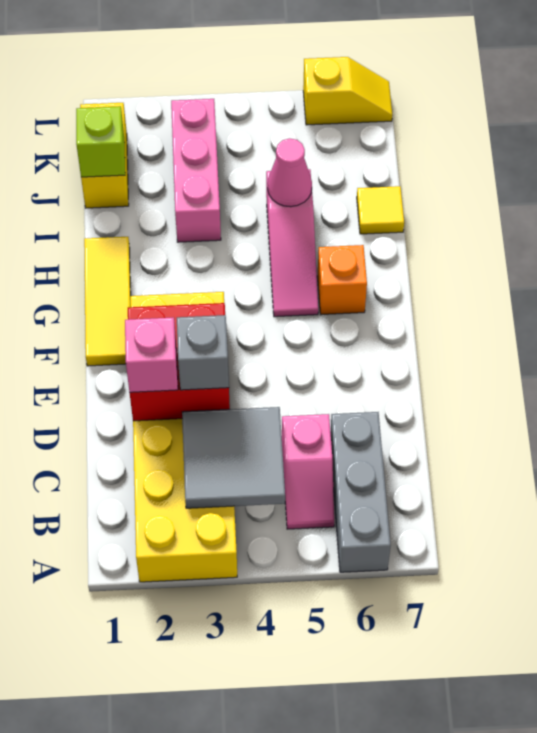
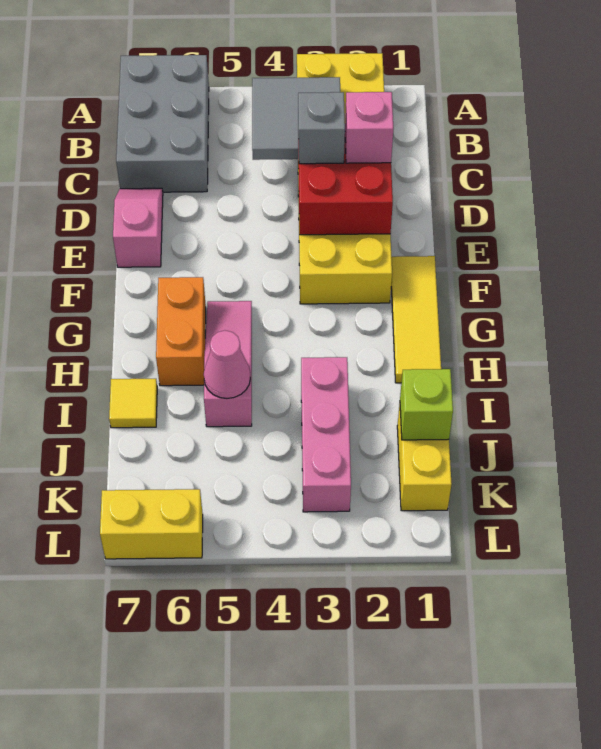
grey brick A6:C6 level 1 -> grey brick A6:C7 level 1
pink slope B5:C5 level 1 top C -> pink slope D7:E7 level 1 top E
orange brick G6 level 1 -> orange brick G6:H6 level 1
yellow slope L6:L7 level 1 top 6 -> yellow brick L6:L7 level 1

